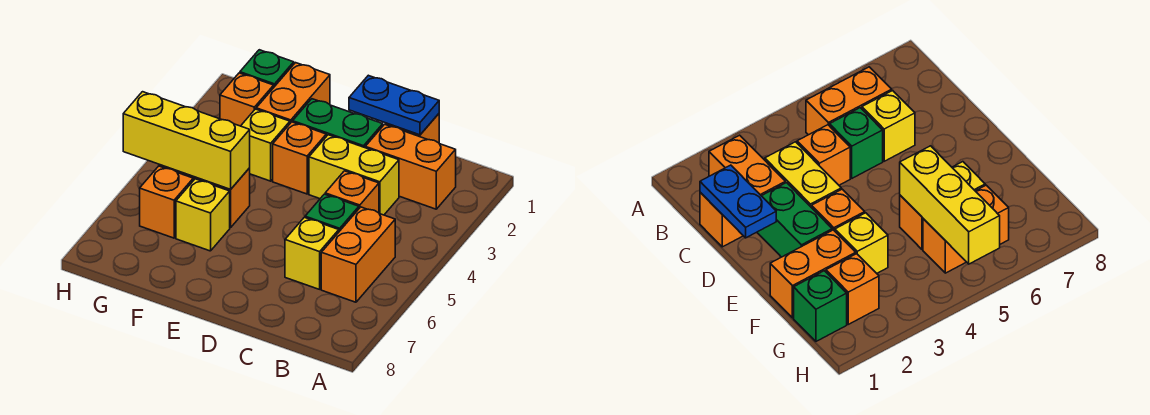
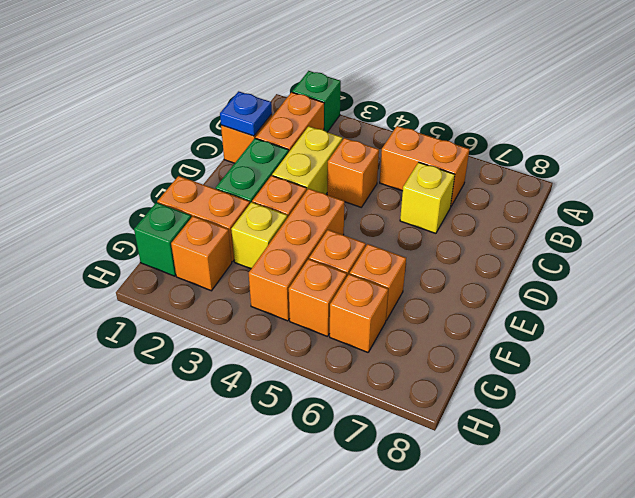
blue plate C1:D1 level 2 -> blue plate C1 level 2
green brick C5 level 1 -> green brick A2 level 1
none -> orange brick E4:G4 level 1
yellow brick F5:H5 level 2 -> none
yellow brick F6 level 1 -> orange brick F6 level 1

